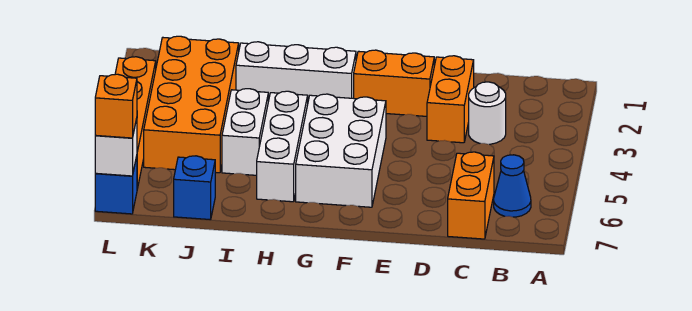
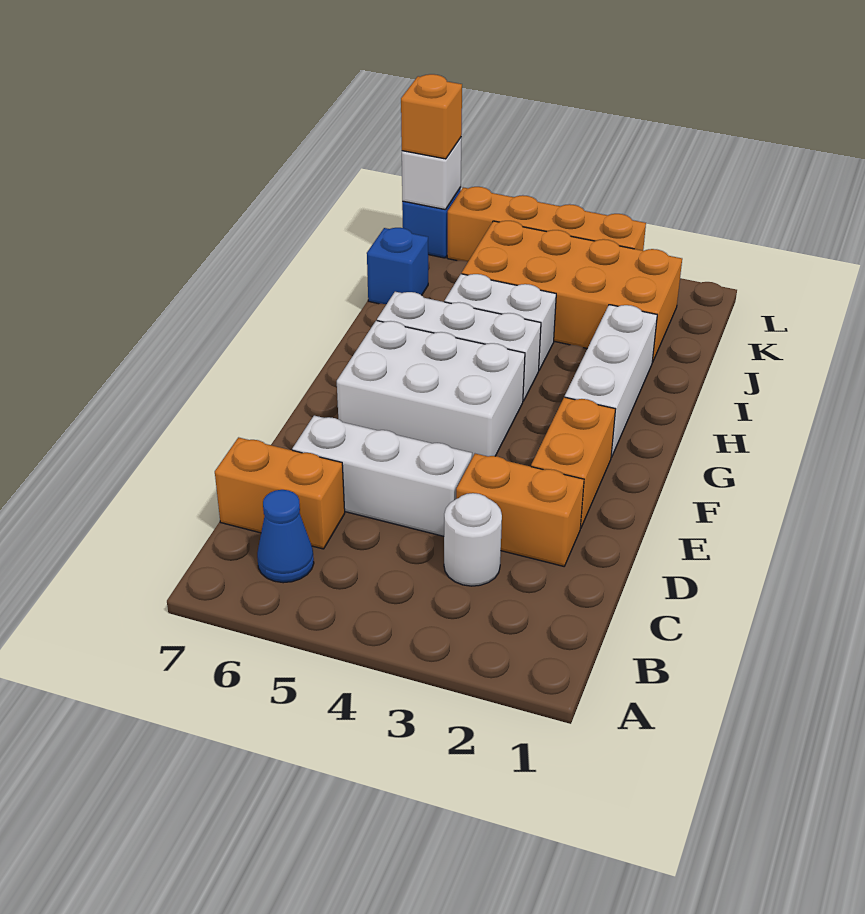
none -> white brick D4:D6 level 1

